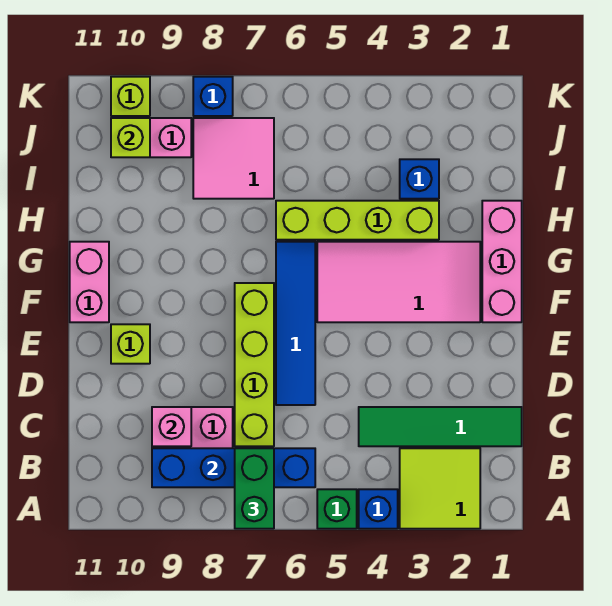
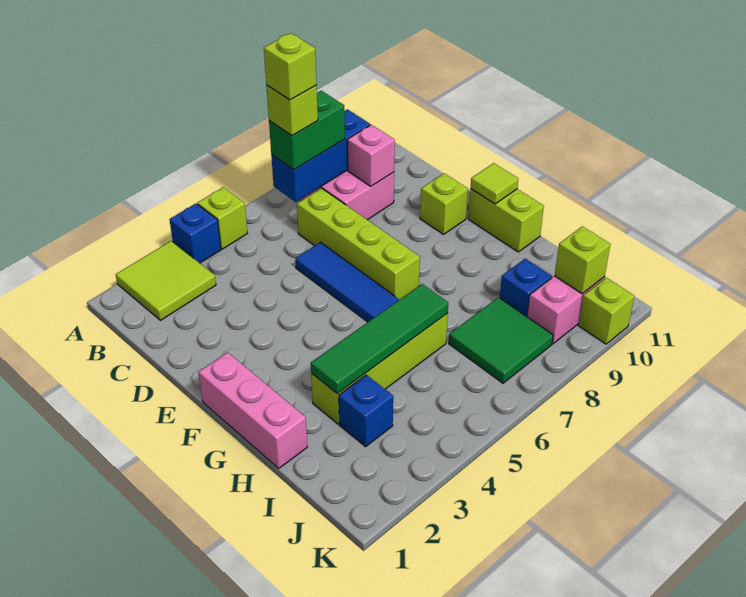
green brick A5 level 1 -> lime brick A5 level 1
green brick A7:B7 level 3 -> green brick B7:B8 level 3
blue brick B6:B9 level 2 -> blue brick B7:B9 level 2
none -> lime brick B7 level 4
none -> lime brick B7 level 5
green tile C1:C4 level 1 -> green tile H3:H6 level 2
pink tile F2:G5 level 1 -> none
pink brick F11:G11 level 1 -> lime brick F11:G11 level 1
none -> lime tile F11 level 2
pink tile I7:J8 level 1 -> green tile I7:J8 level 1
blue brick K8 level 1 -> blue brick I9 level 1

